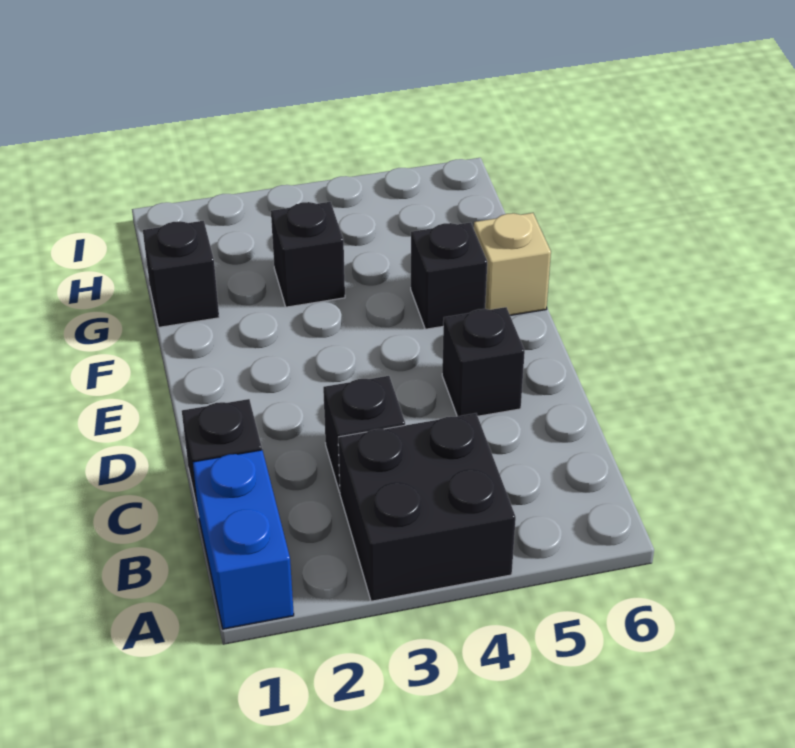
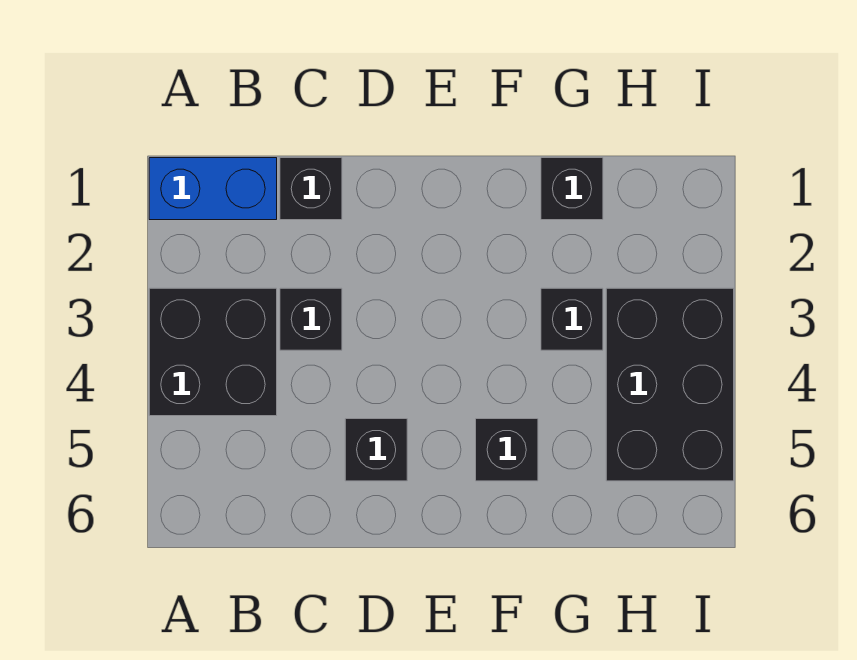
tan brick F6 level 1 -> none
none -> black brick H3:I5 level 1

